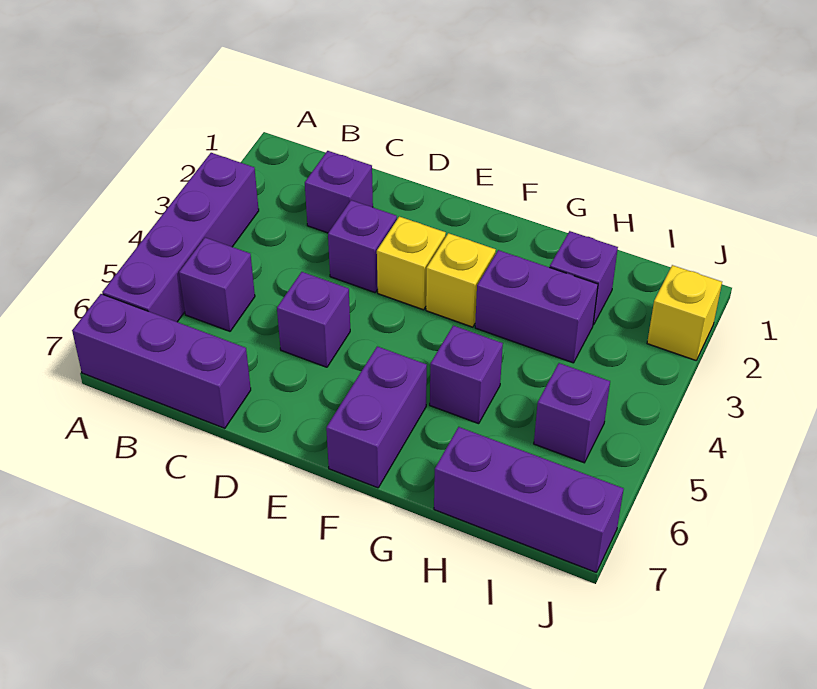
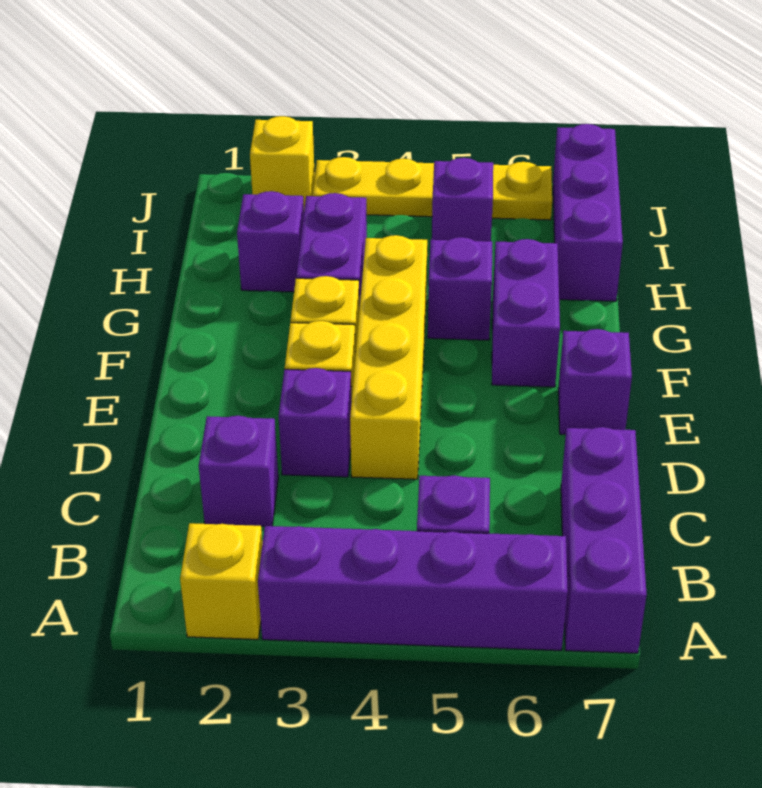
none -> yellow brick A2 level 1
none -> yellow brick D4:G4 level 1
purple brick D5 level 1 -> purple brick E7 level 1
purple brick F6:F7 level 1 -> purple brick F6:G6 level 1
none -> yellow plate J3:J6 level 1

